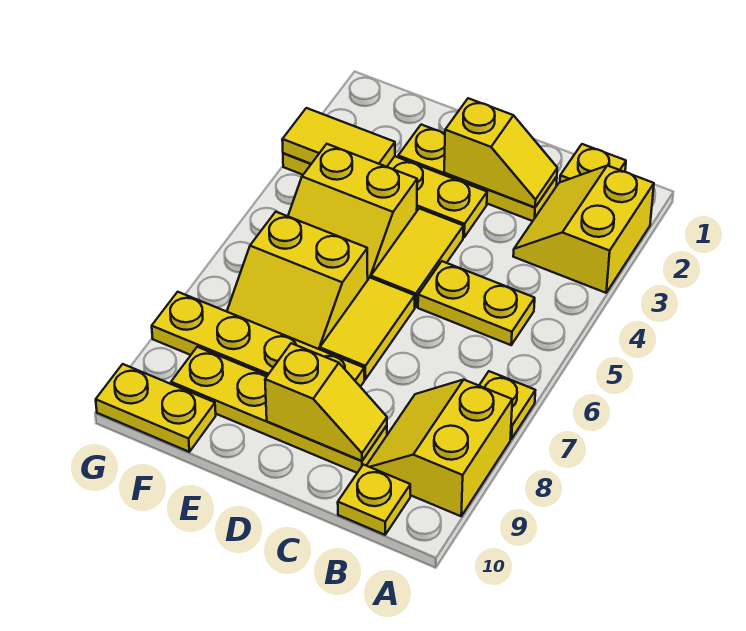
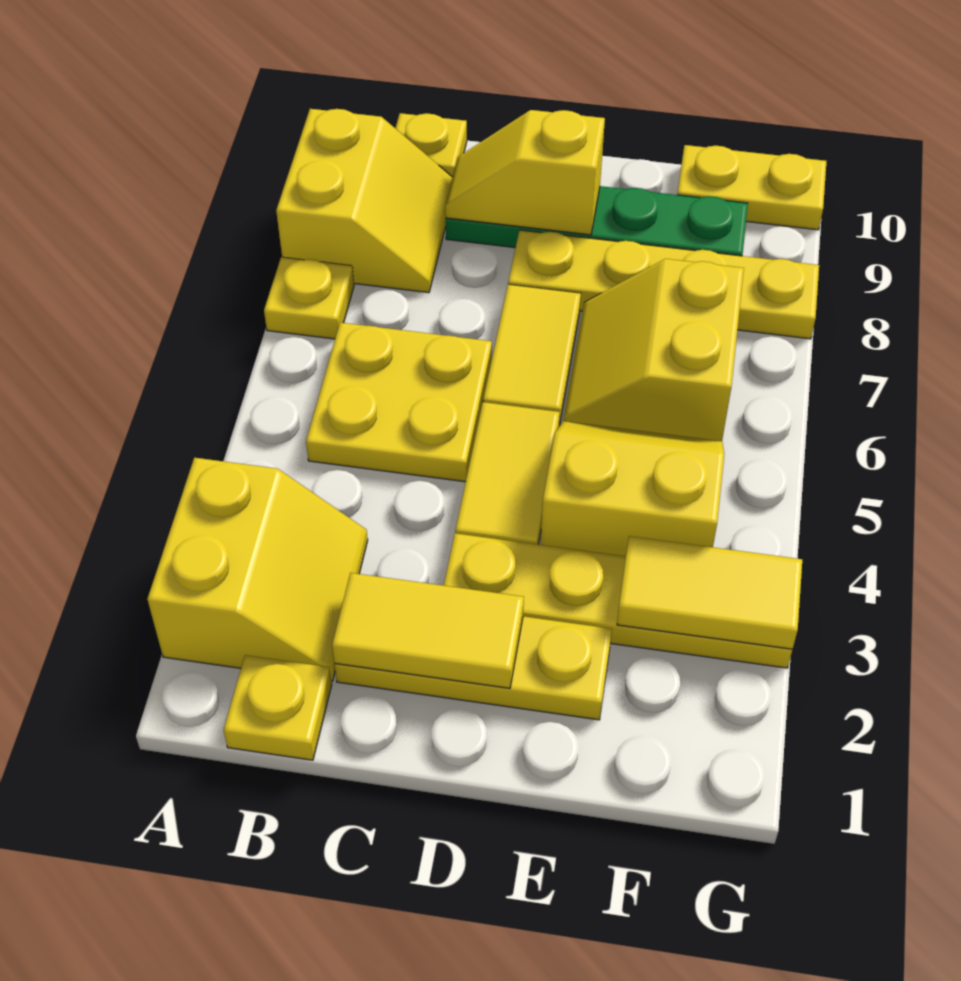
yellow plate B5:C5 level 1 -> yellow plate B5:C6 level 1
yellow slope C2:D2 level 2 top D -> yellow tile C2:D2 level 2
yellow plate C9:F9 level 1 -> green plate C9:F9 level 1
yellow slope E6:F7 level 1 top 6 -> yellow slope E6:F7 level 1 top F

